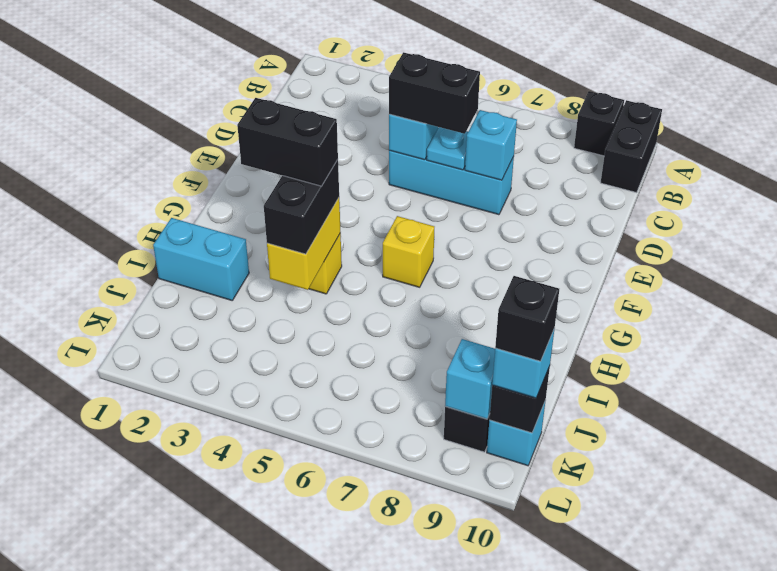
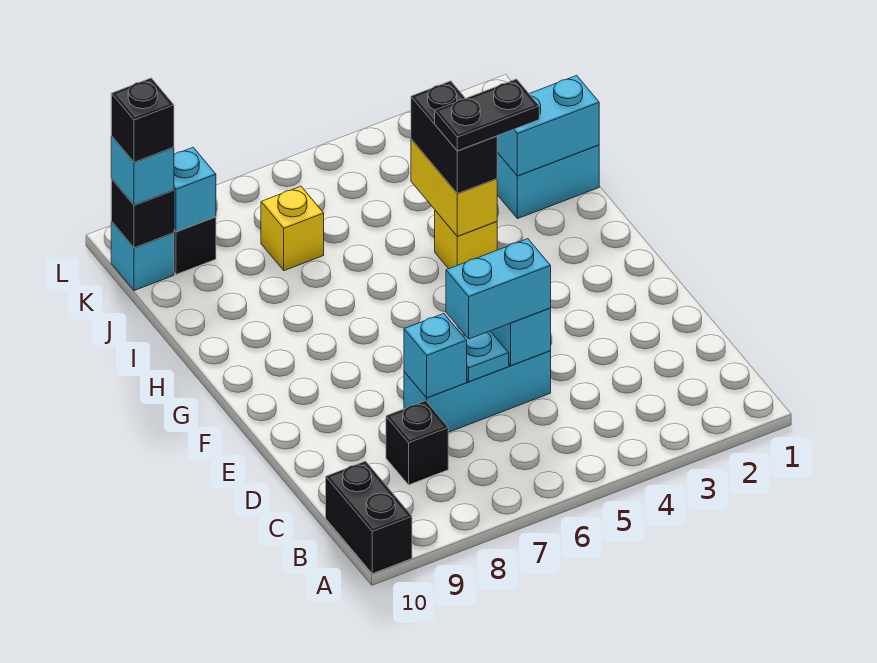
black brick A9 level 1 -> black brick C8 level 1
black brick D5:D6 level 3 -> cyan brick D5:D6 level 3
yellow brick G6 level 1 -> yellow brick J7 level 1
black brick H3:H4 level 4 -> black plate H3:H4 level 4
none -> cyan brick I1:I2 level 2

